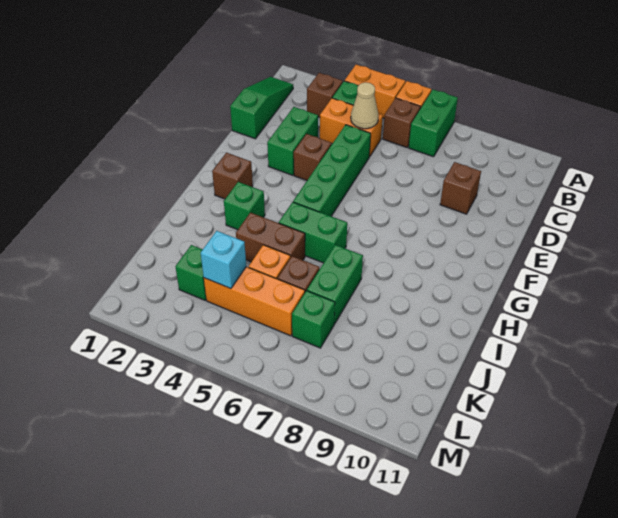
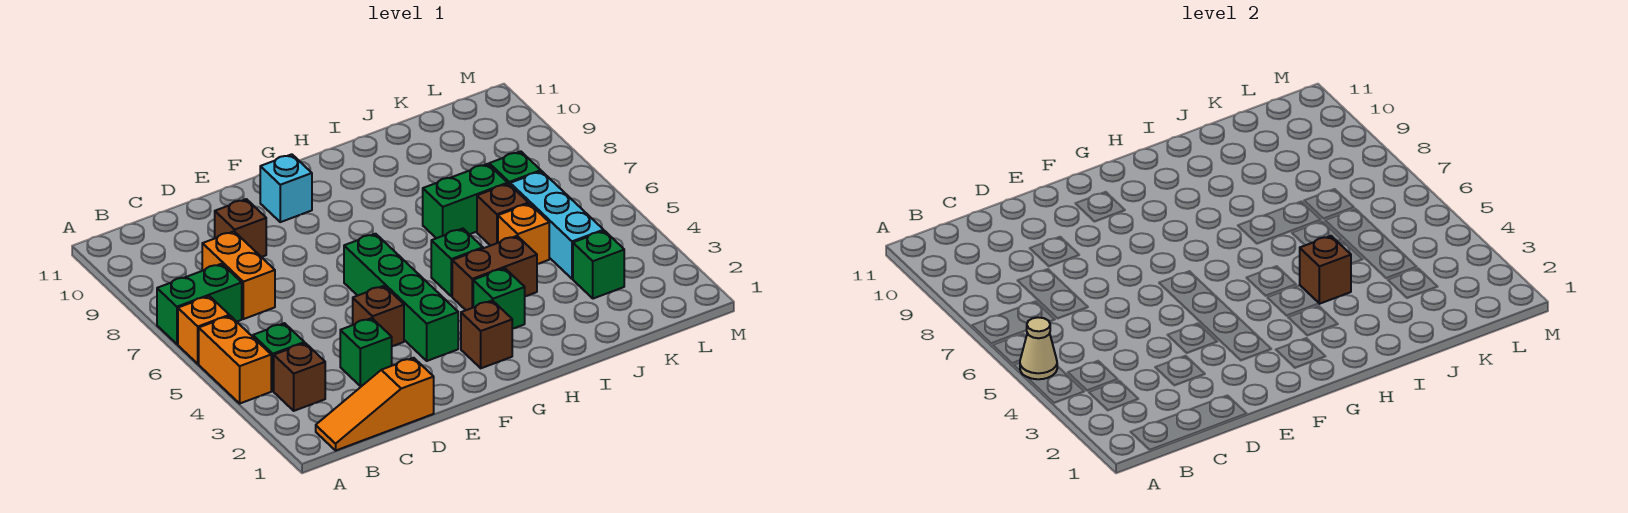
green slope B1:D1 level 1 top D -> orange slope B1:D1 level 1 top D
brown brick B6 level 1 -> brown brick I4 level 2
orange brick C4:C5 level 1 -> orange brick C7:C8 level 1
tan cone C5 level 2 -> tan cone A5 level 2
green brick D3:E3 level 1 -> green brick D3 level 1
green brick D5:G5 level 1 -> green brick F3:F6 level 1
green brick H5:H6 level 1 -> green brick H5 level 1
brown brick I4:I5 level 1 -> brown brick H4:I4 level 1
orange brick K4:K6 level 1 -> cyan brick K4:K6 level 1
cyan brick K4 level 2 -> cyan brick F10 level 1

